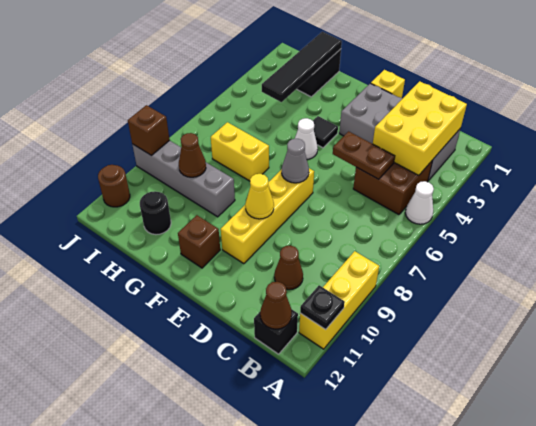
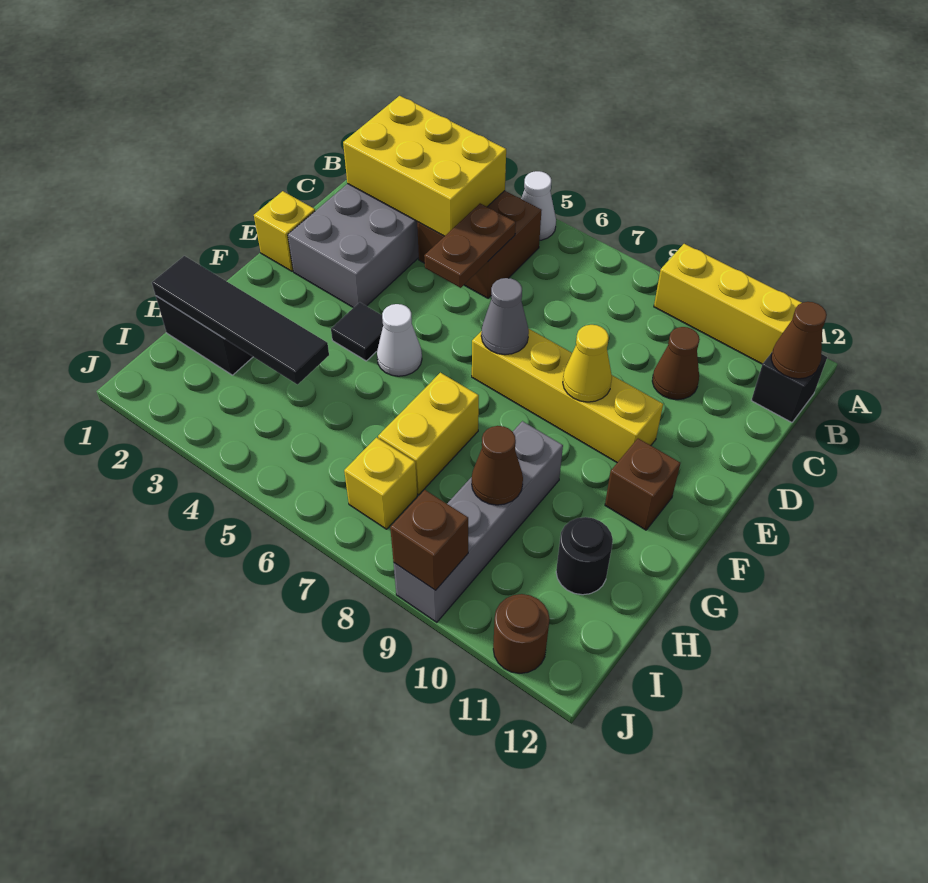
black plate A11 level 2 -> none
none -> yellow brick I7 level 1

